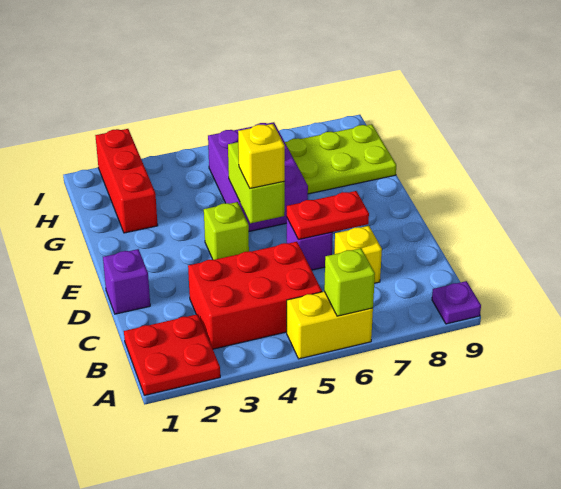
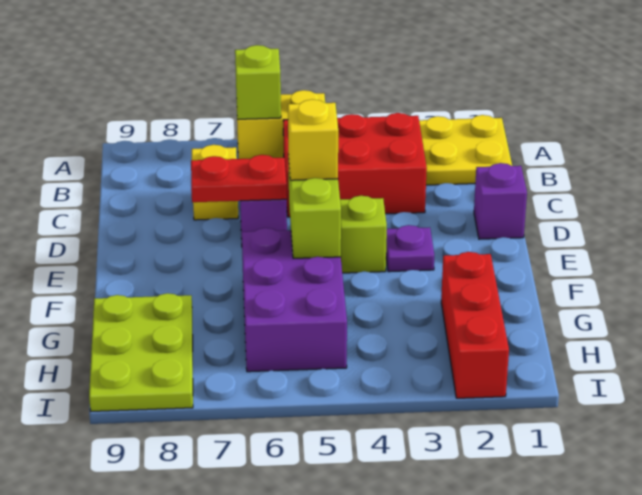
red plate A1:B2 level 1 -> yellow plate A1:B2 level 1
purple plate A9 level 1 -> purple plate E3 level 1
lime plate G7:H9 level 1 -> lime plate G8:I9 level 1

